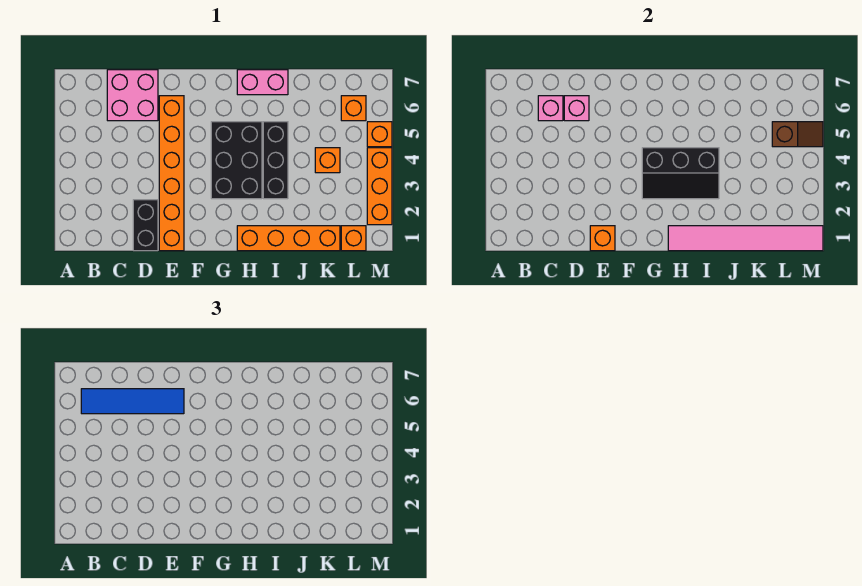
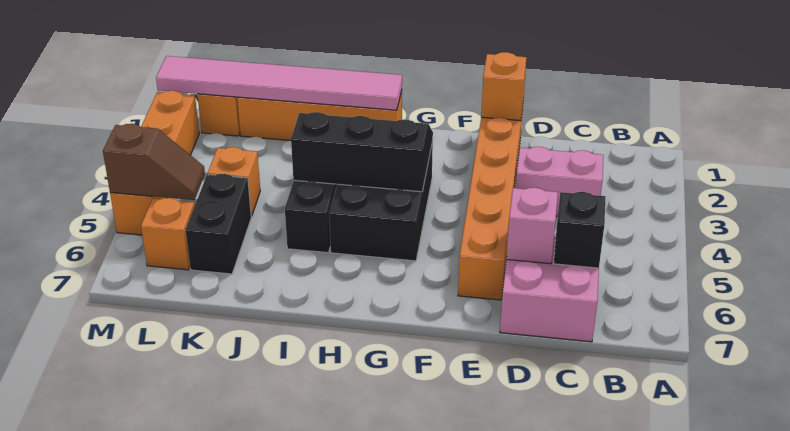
blue tile B6:E6 level 3 -> none
pink brick C6 level 2 -> black brick C6 level 2
black brick D1:D2 level 1 -> black brick K5:K6 level 1
pink brick H7:I7 level 1 -> pink brick C3:D3 level 1
brown slope L5:M5 level 2 top L -> brown slope L5:M5 level 2 top M

